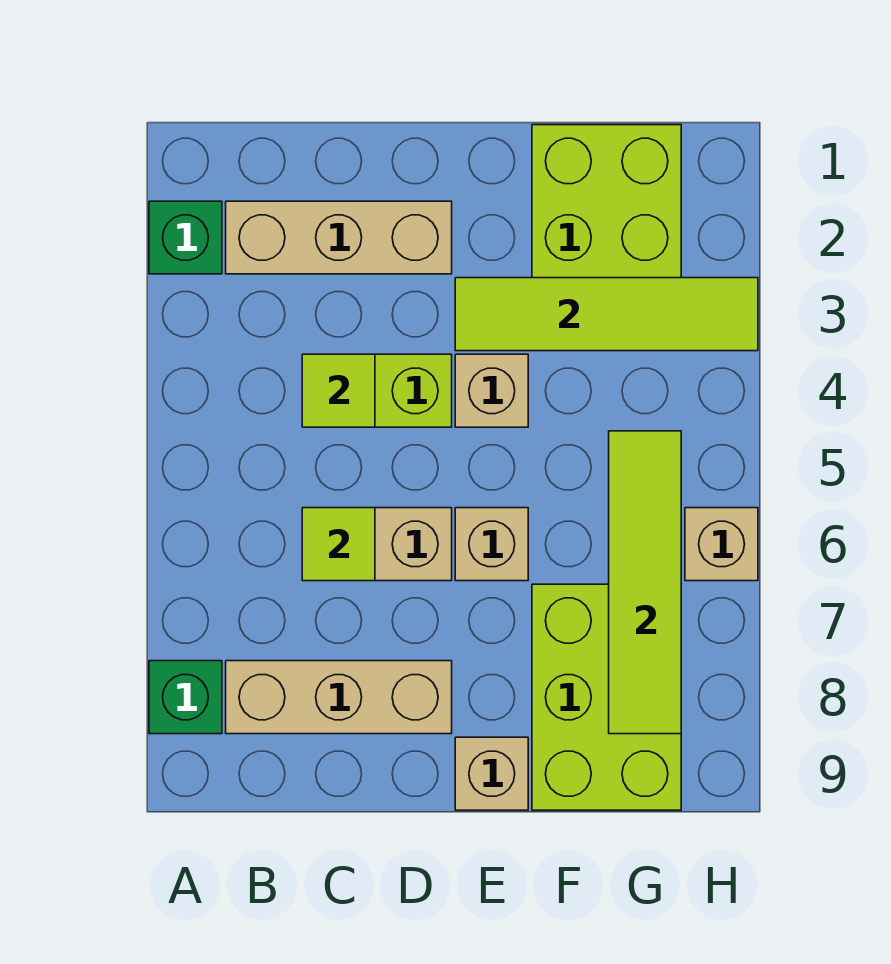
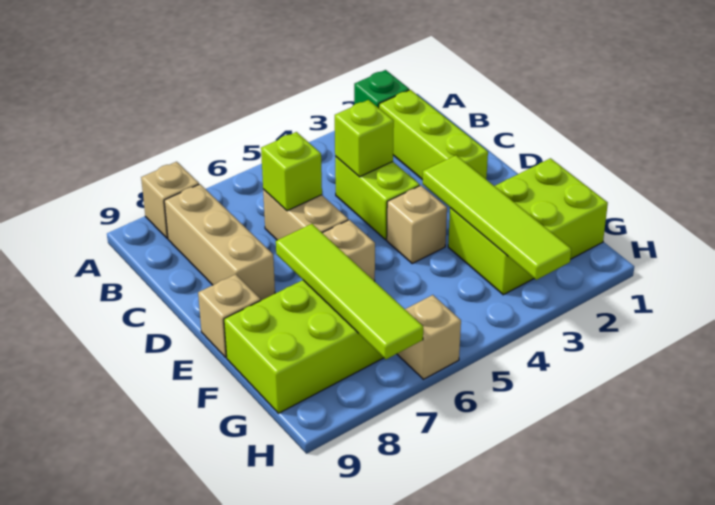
green brick A8 level 1 -> tan brick A8 level 1
tan brick B2:D2 level 1 -> lime brick B2:D2 level 1
lime tile C4 level 2 -> lime brick C4 level 2
lime tile C6 level 2 -> lime brick C6 level 2
lime tile G5:G8 level 2 -> lime tile E7:H7 level 2

